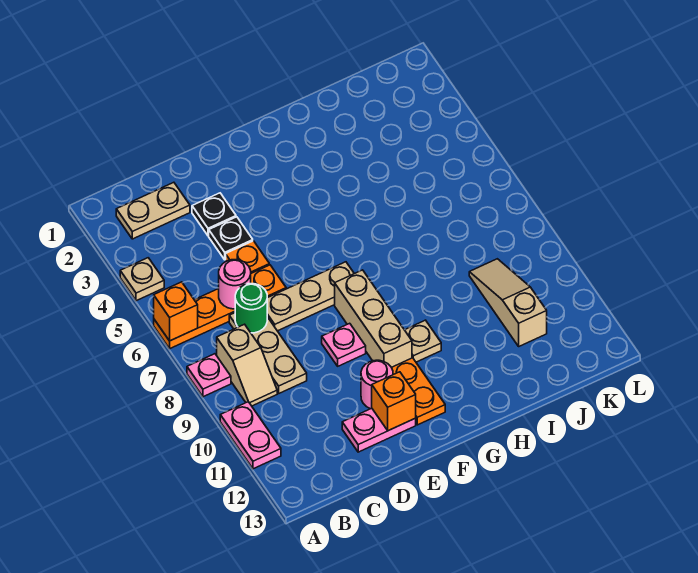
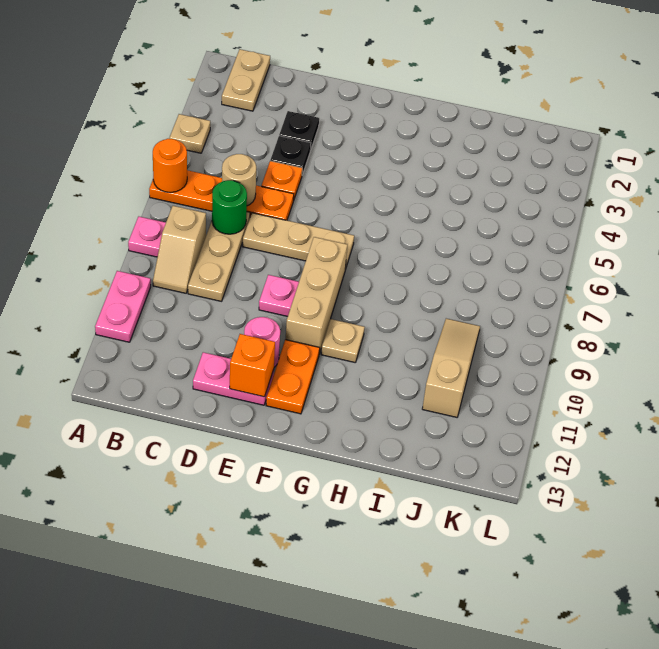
orange brick A6 level 2 -> orange round brick A6 level 2
tan plate B2:C2 level 1 -> tan plate B1:B2 level 1
pink round brick C6 level 2 -> tan round brick C6 level 2

